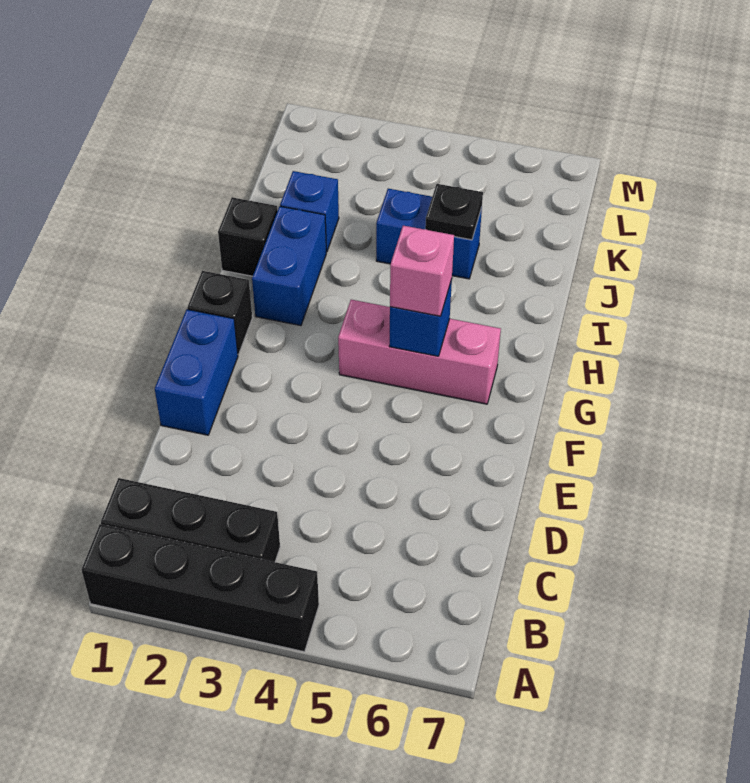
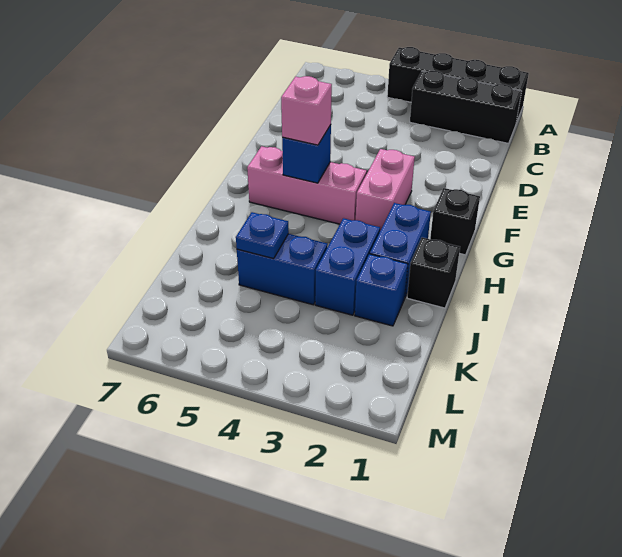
blue brick E1:F1 level 1 -> blue brick I3:J3 level 1
none -> pink brick F3:G3 level 1
black plate J5 level 2 -> blue plate J5 level 2

